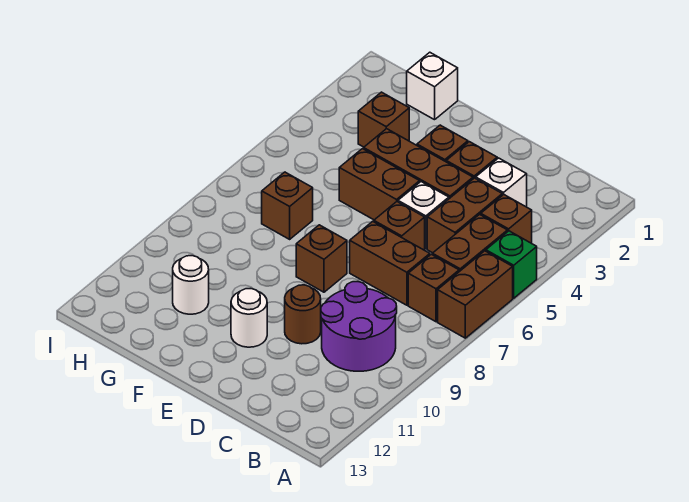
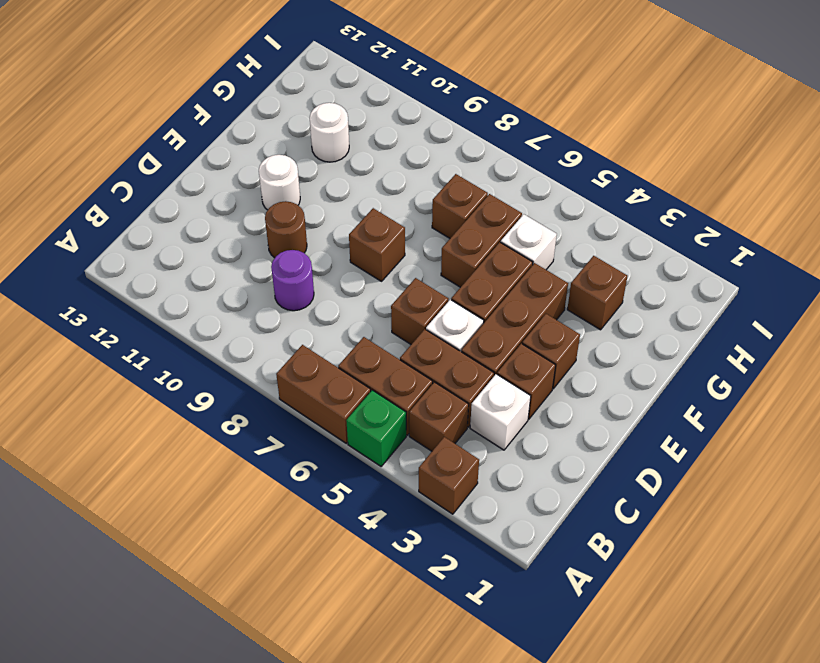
brown brick B7 level 1 -> brown brick A3 level 1
purple round brick B9:C10 level 1 -> purple round brick C9 level 1
brown brick C7:D7 level 1 -> brown brick F6:G6 level 1
white brick G1 level 1 -> white brick G5 level 1

